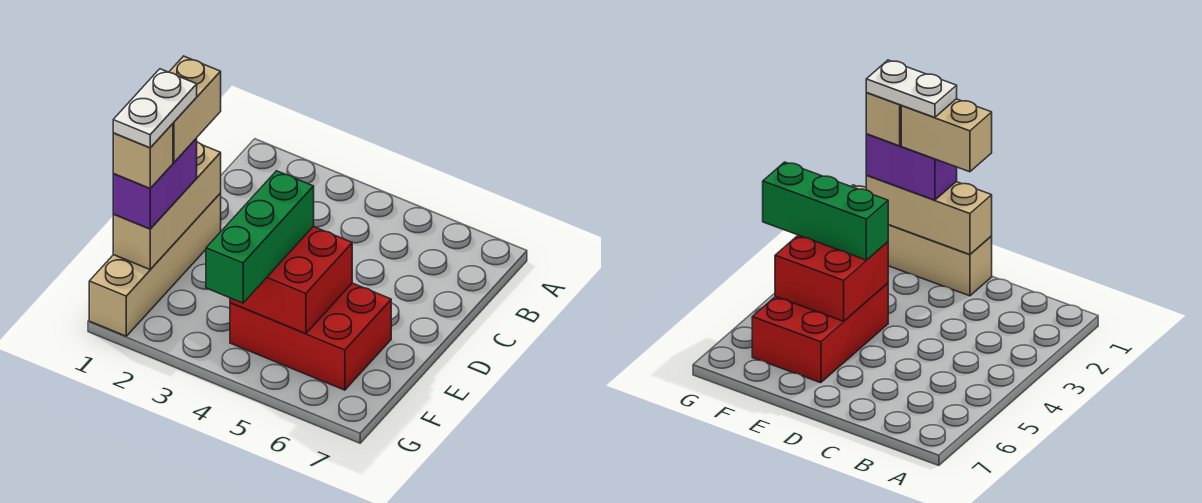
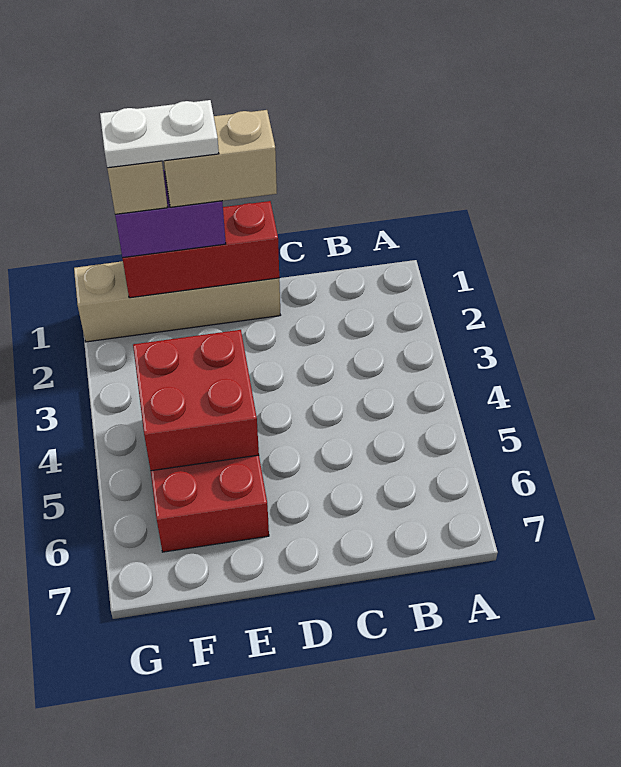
tan brick D1:F1 level 2 -> red brick D1:F1 level 2
green brick E4:G4 level 3 -> none

